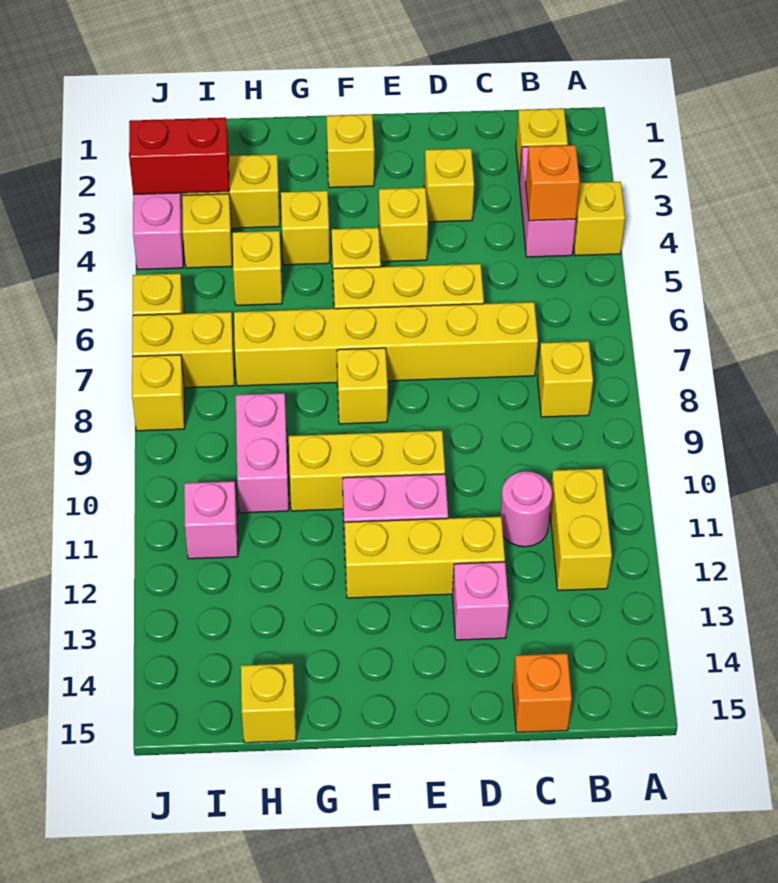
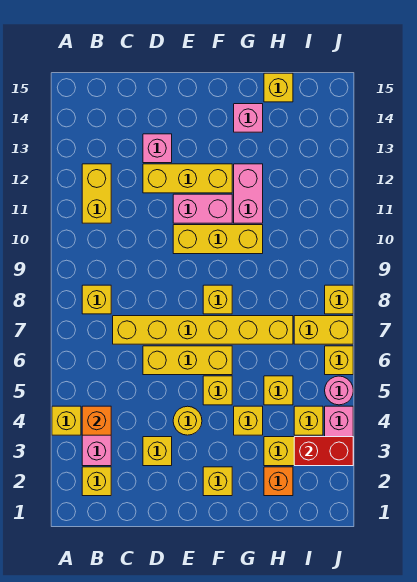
pink round brick C11 level 1 -> pink round brick J5 level 1
orange brick C15 level 1 -> orange brick H2 level 1
yellow brick E4 level 1 -> yellow round brick E4 level 1
pink brick H9:H10 level 1 -> pink brick G11:G12 level 1
pink brick I11 level 1 -> pink brick G14 level 1

